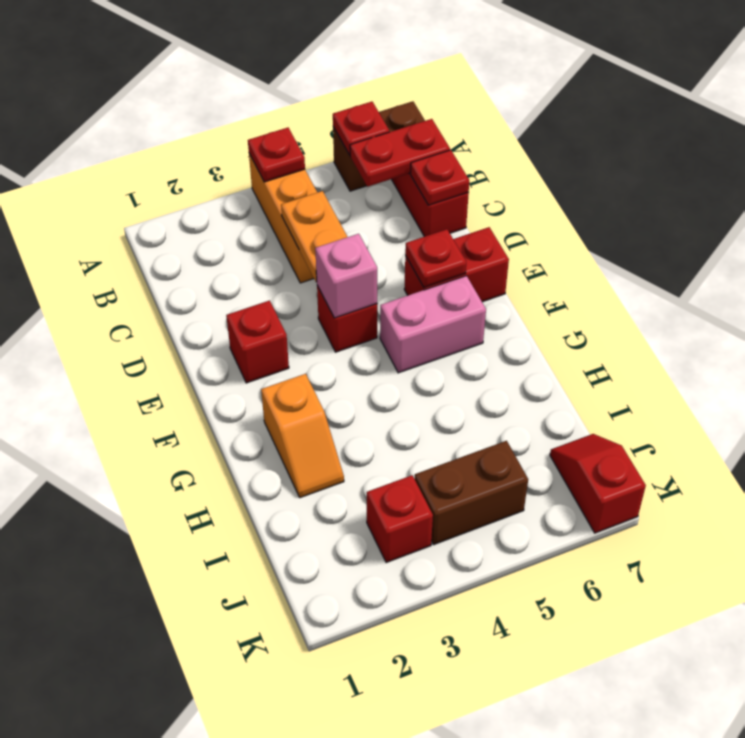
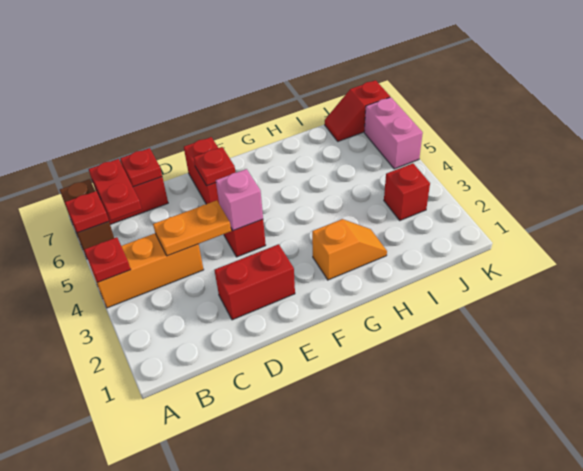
red brick E2 level 1 -> red brick D2:E2 level 1
pink brick F5:F6 level 1 -> pink brick K5:K6 level 1
brown brick J4:J5 level 1 -> none

